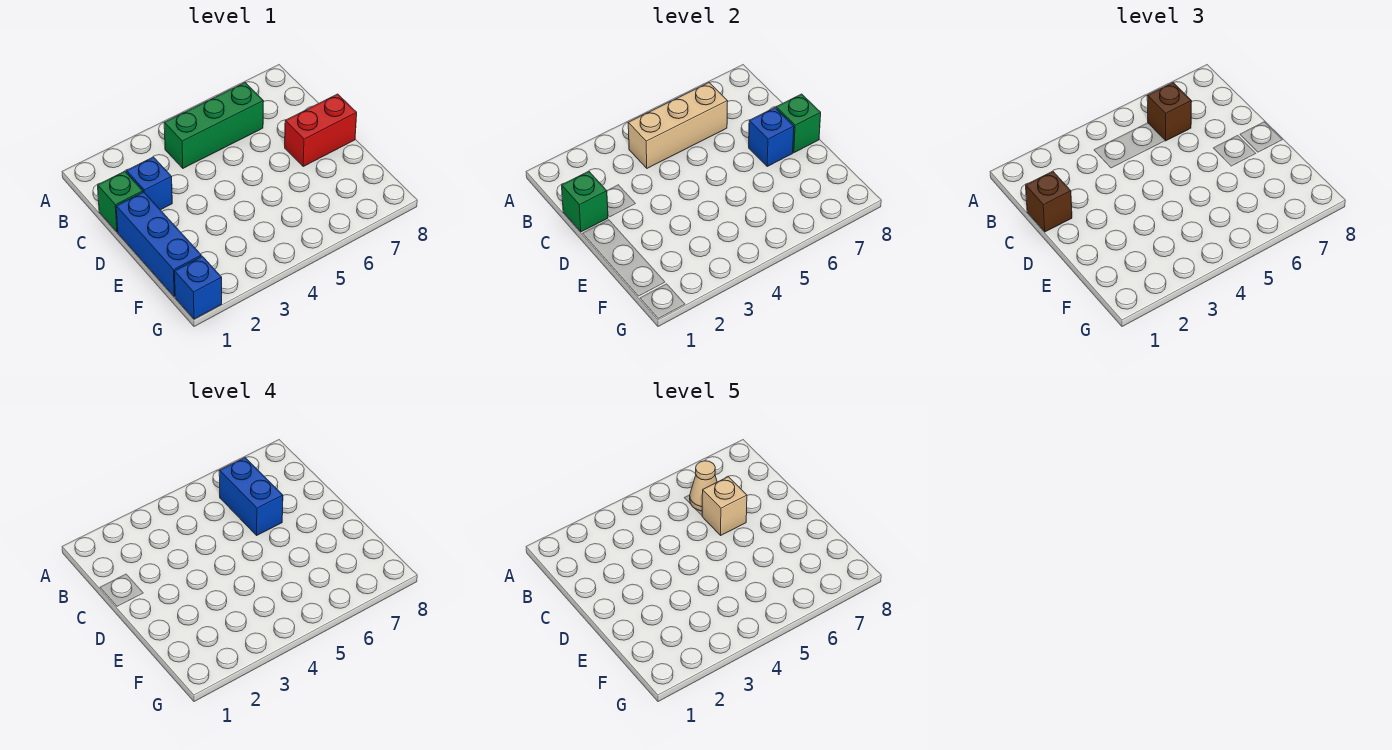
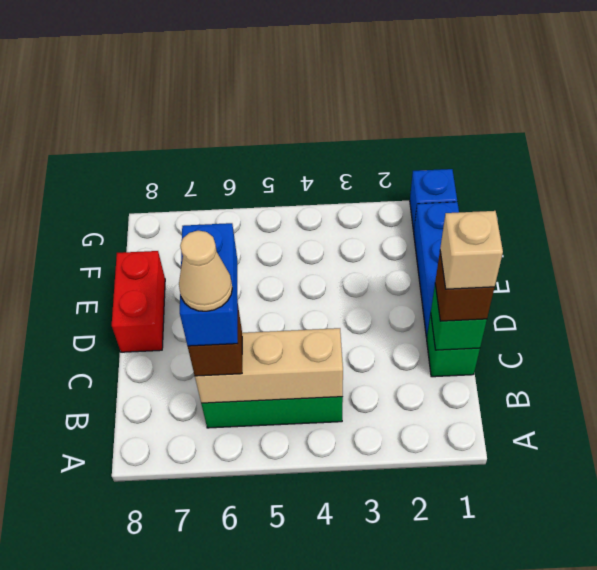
blue brick C2 level 1 -> none
tan brick C6 level 5 -> tan brick C1 level 4
red brick D7:D8 level 1 -> red brick D8:E8 level 1
blue brick D7 level 2 -> none
green brick D8 level 2 -> none

